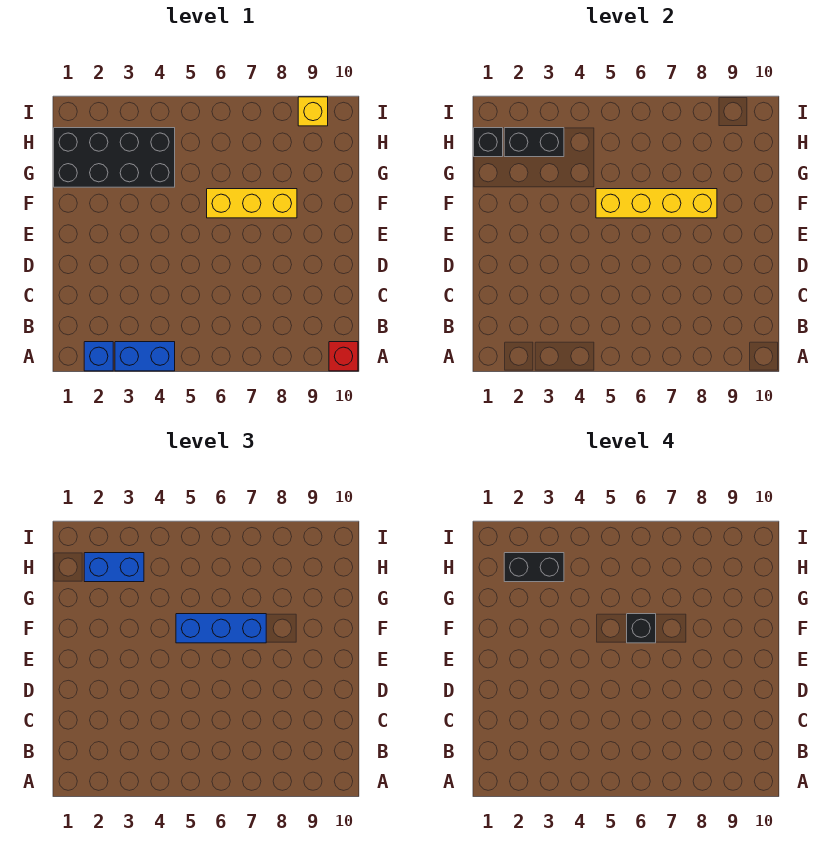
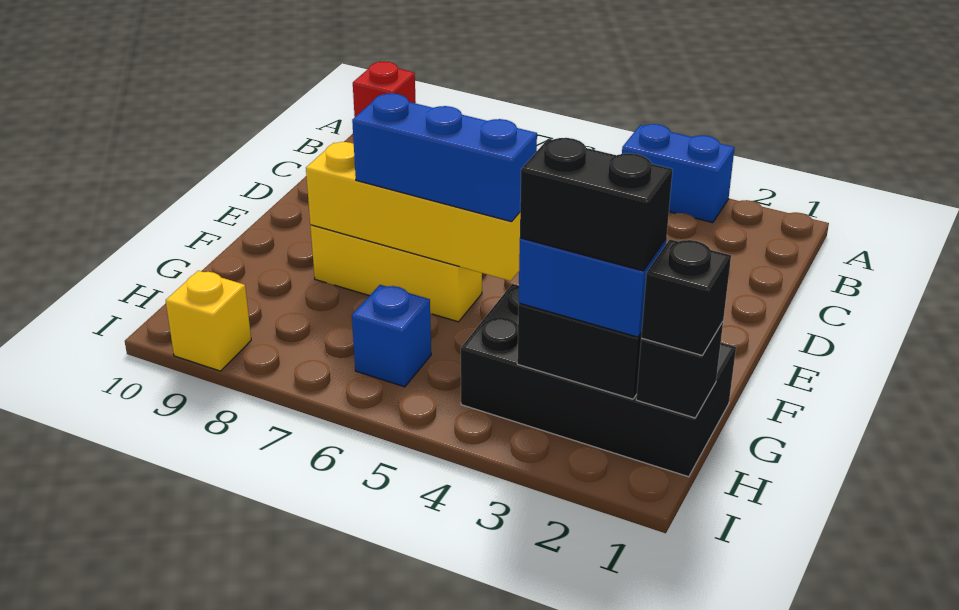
blue brick A2 level 1 -> blue brick H6 level 1
black brick F6 level 4 -> black brick H1 level 3

